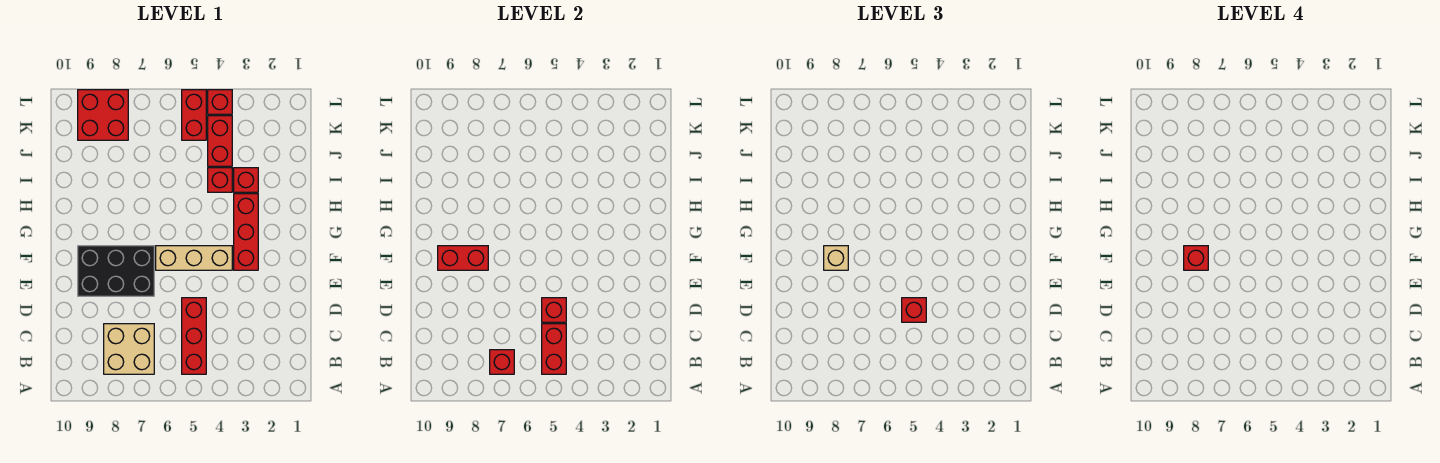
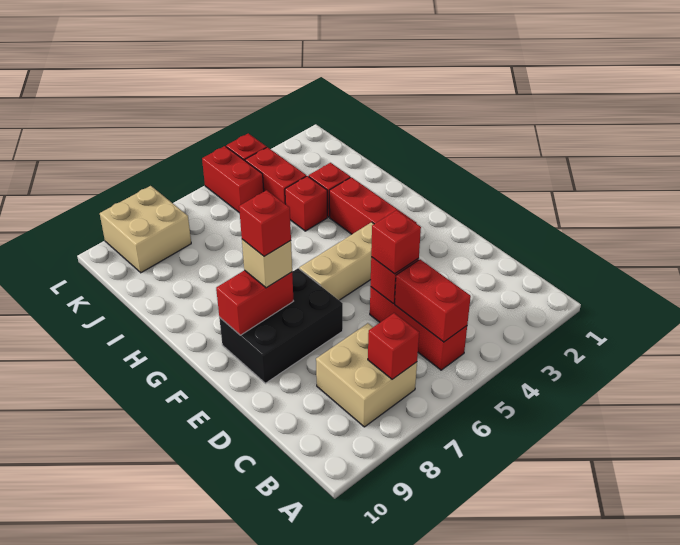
red brick K8:L9 level 1 -> tan brick K8:L9 level 1

